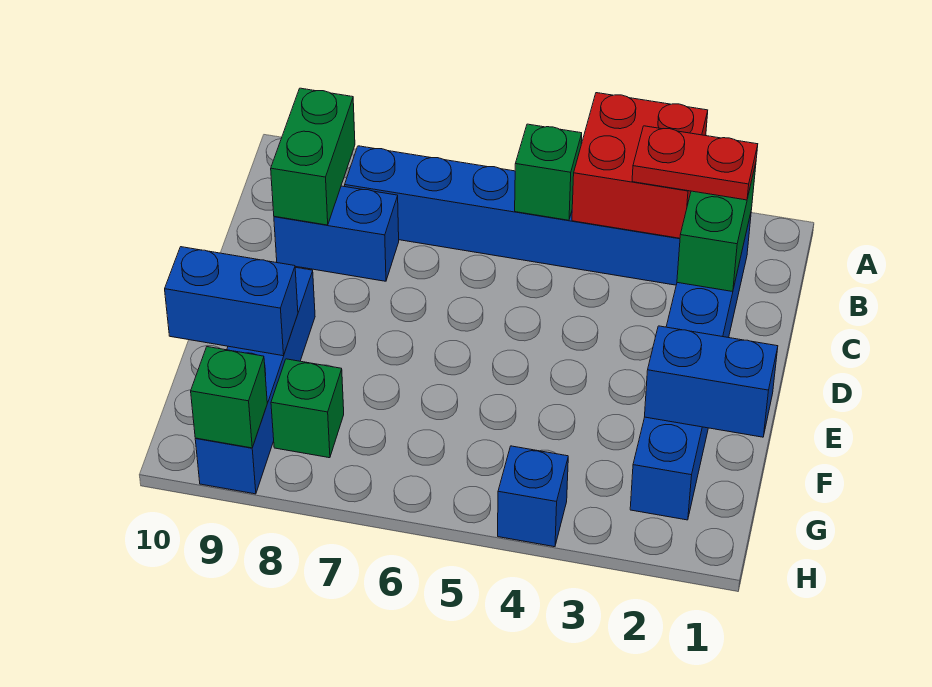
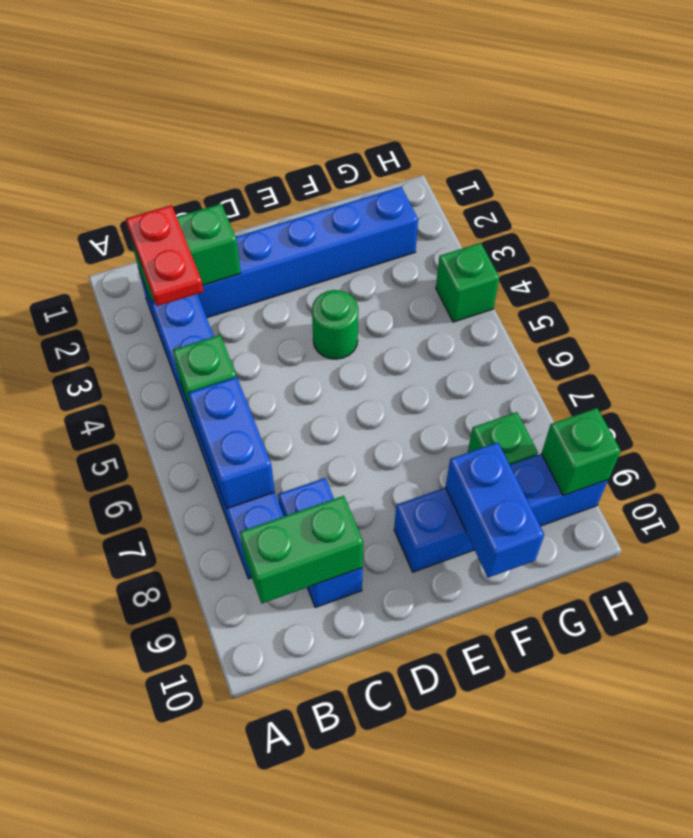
red brick A3:B4 level 2 -> none
none -> green round brick E4 level 1
blue brick F1:F2 level 2 -> blue brick B6:B7 level 2
blue brick H4 level 1 -> green brick H4 level 1

